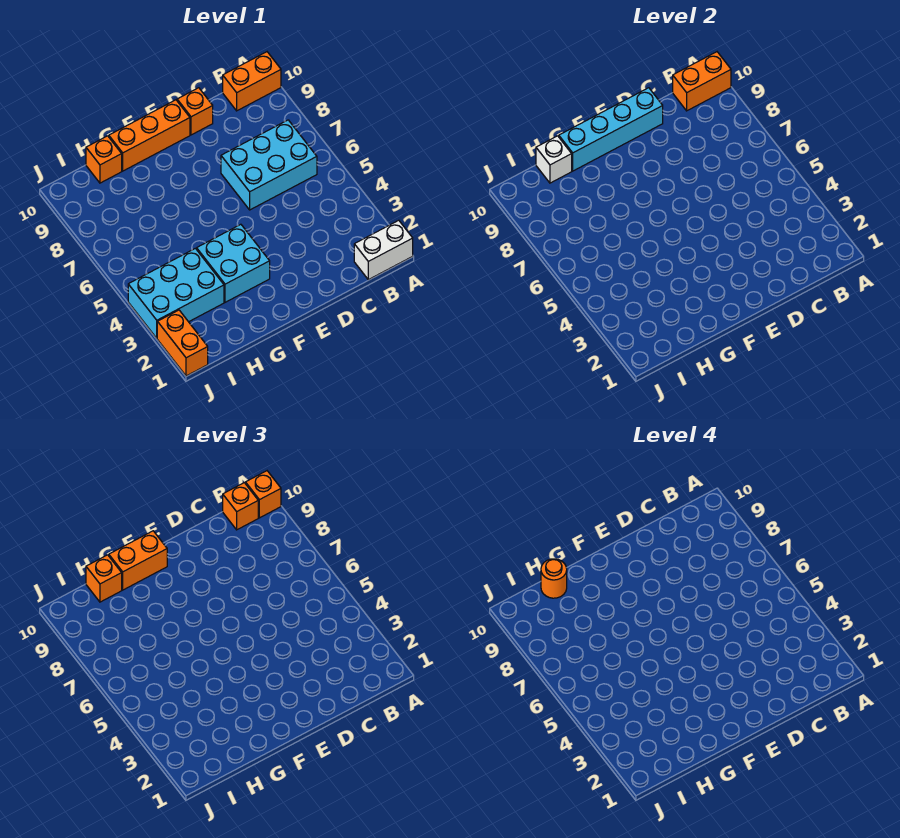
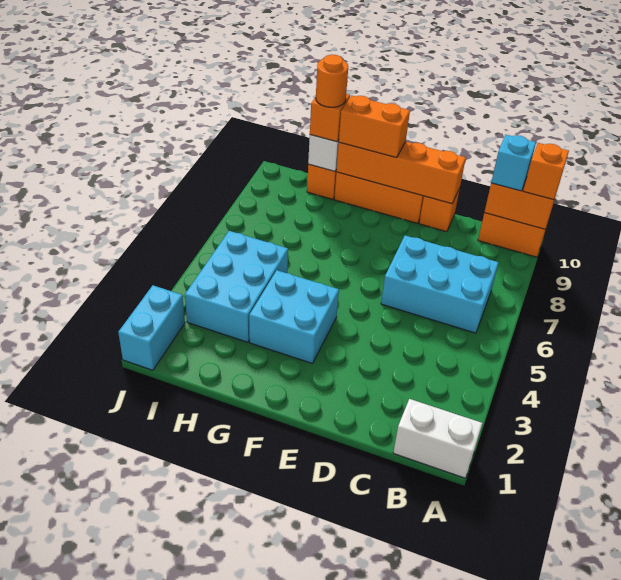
orange brick B10 level 3 -> cyan brick B10 level 3
cyan brick D10:G10 level 2 -> orange brick D10:G10 level 2
cyan brick H3:J4 level 1 -> cyan brick H3:I5 level 1
orange brick J1:J2 level 1 -> cyan brick J1:J2 level 1

